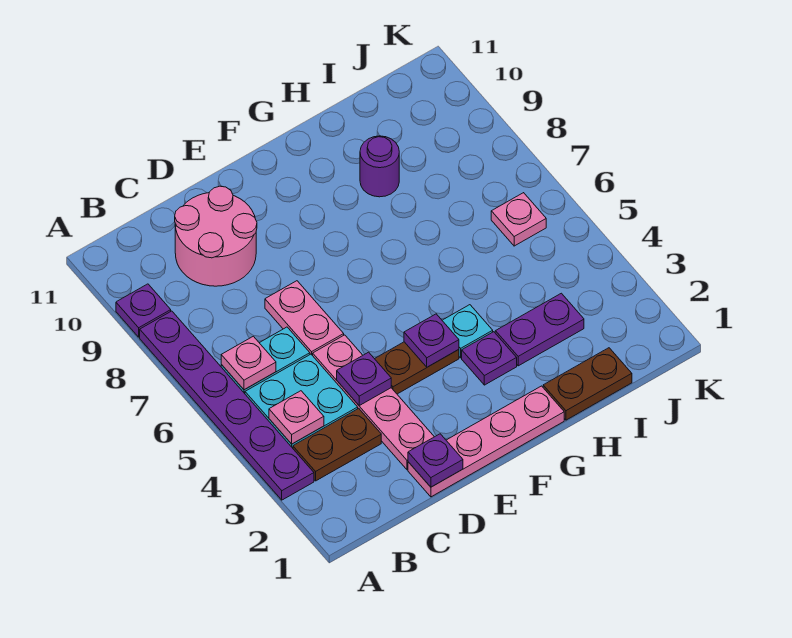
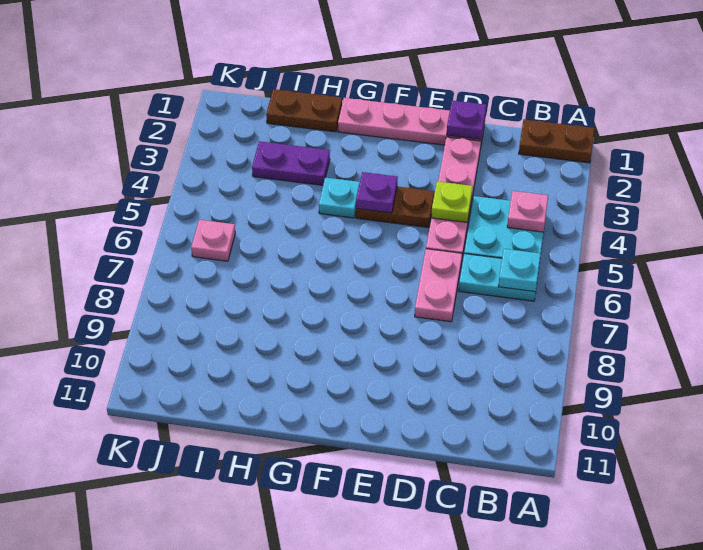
purple plate A3:A8 level 1 -> none
purple plate A9 level 1 -> none
brown plate B3:C3 level 1 -> brown plate A1:B1 level 1
pink plate B6 level 2 -> cyan plate B6 level 2
pink round brick C9:D10 level 1 -> none
purple plate D4 level 2 -> lime plate D4 level 2
purple plate G3 level 1 -> none
purple round brick H9 level 1 -> none

